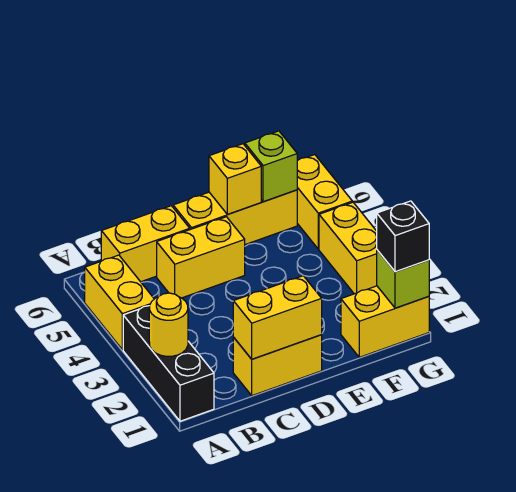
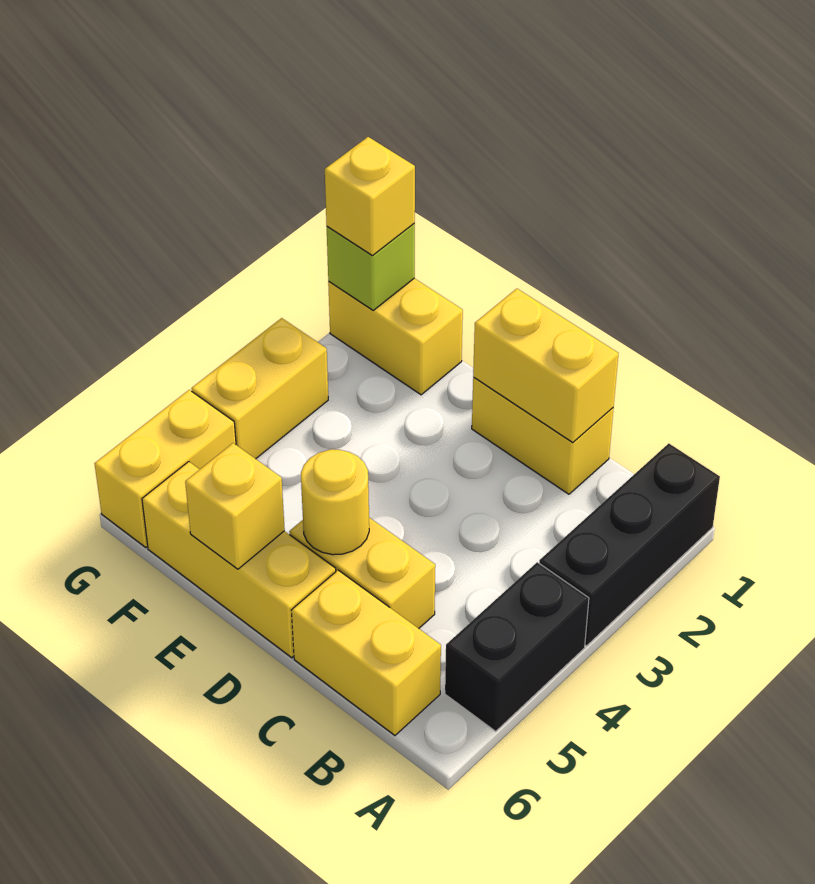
yellow round brick A2 level 2 -> yellow round brick D5 level 2
yellow brick A4:A5 level 1 -> black brick A4:A5 level 1
lime brick F6 level 2 -> none
black brick G1 level 3 -> yellow brick G1 level 3

